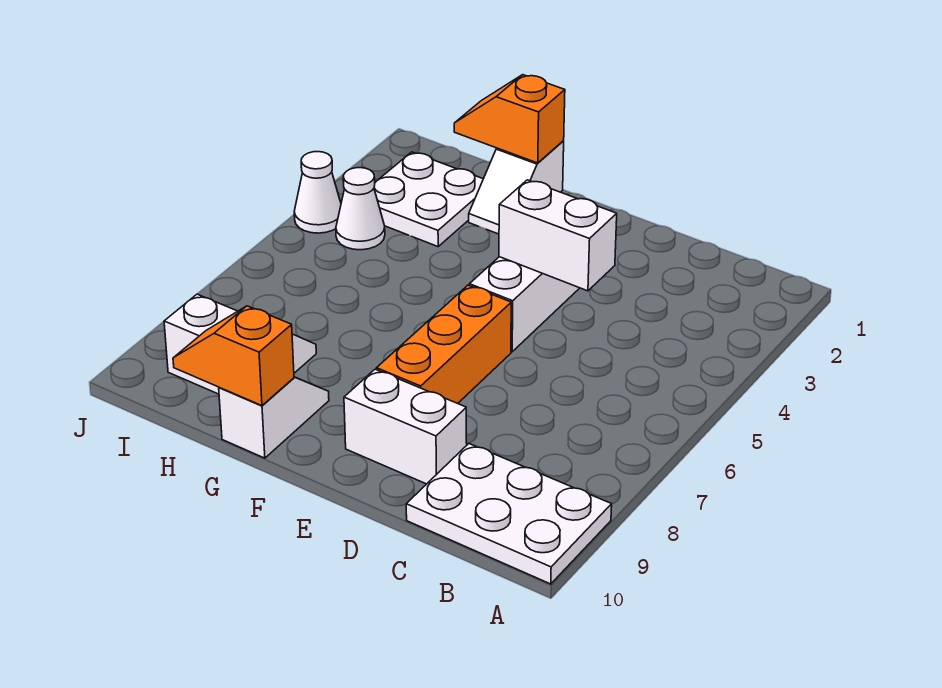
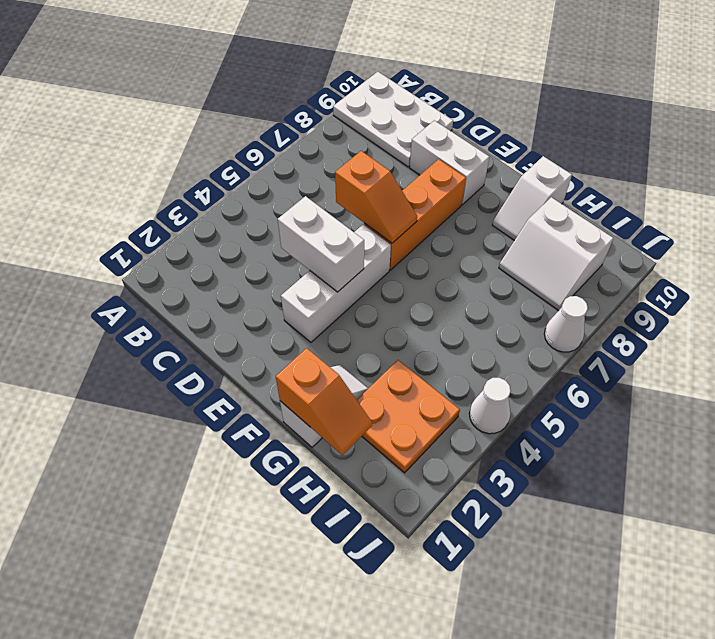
orange slope G10:H10 level 2 top G -> orange slope D6:E6 level 2 top D
white plate H2:I3 level 1 -> orange plate H2:I3 level 1
white cone I4 level 1 -> white cone J7 level 1

